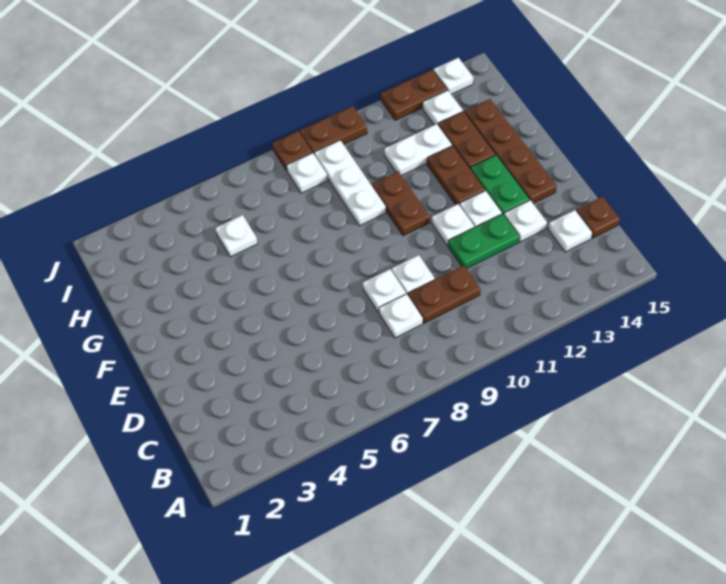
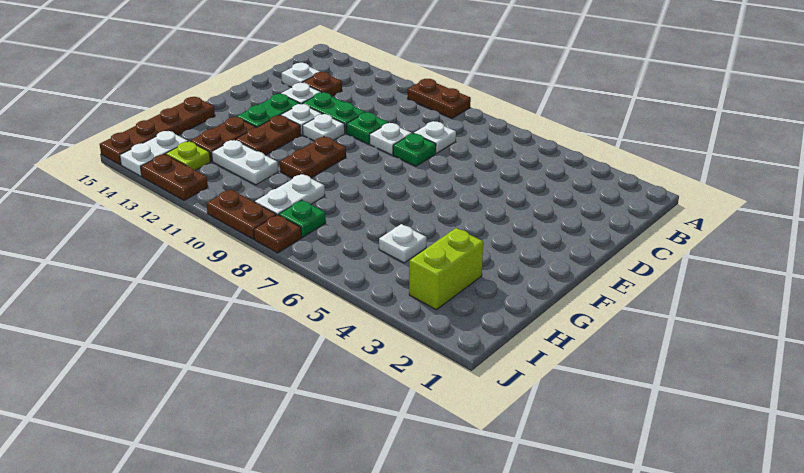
brown plate C9:C10 level 1 -> brown plate A9:A10 level 1
brown plate C15 level 1 -> brown plate C13 level 1
white plate D8 level 1 -> green plate D8 level 1
none -> green plate D10 level 1
brown plate E14:H14 level 1 -> brown plate G15:J15 level 1
white plate G9:I9 level 1 -> white plate H9:I9 level 1
none -> lime brick H3:I3 level 1
white plate I8 level 1 -> green plate I8 level 1
white plate I13 level 1 -> lime plate I13 level 1
white plate J14 level 1 -> white plate I14:J14 level 1

